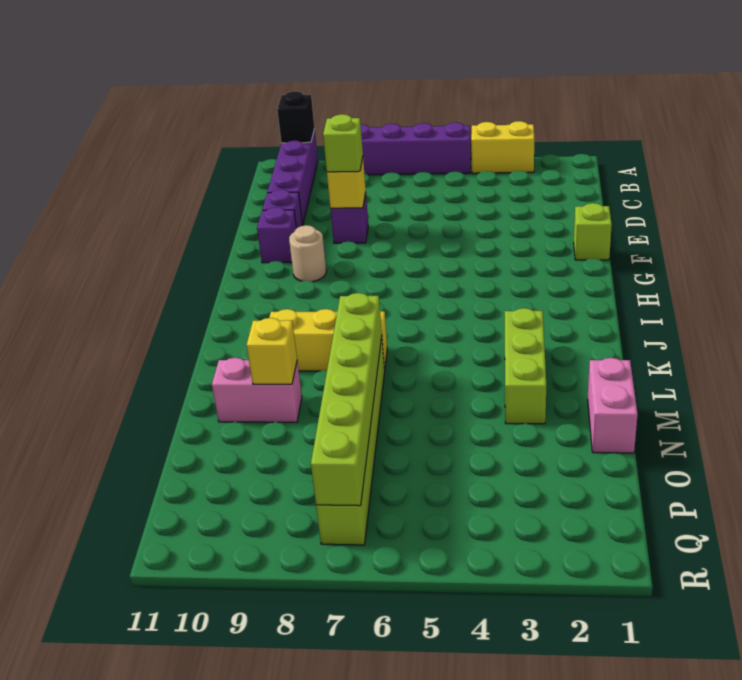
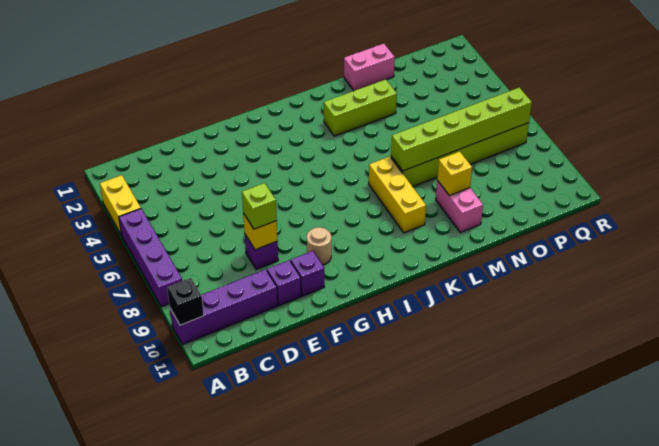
lime brick F1 level 1 -> none

